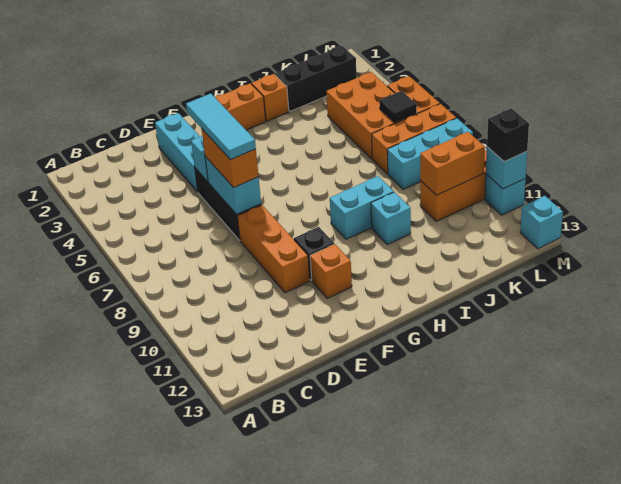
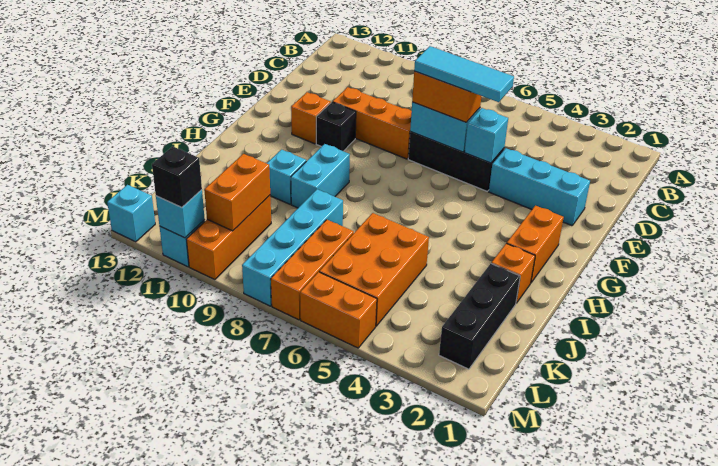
orange brick K4:L6 level 1 -> orange brick J5:L6 level 1
cyan brick K8:M8 level 1 -> cyan brick J8:M8 level 1
black tile L6 level 2 -> none

